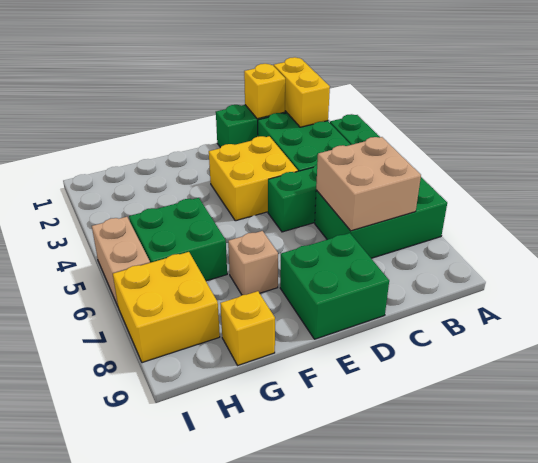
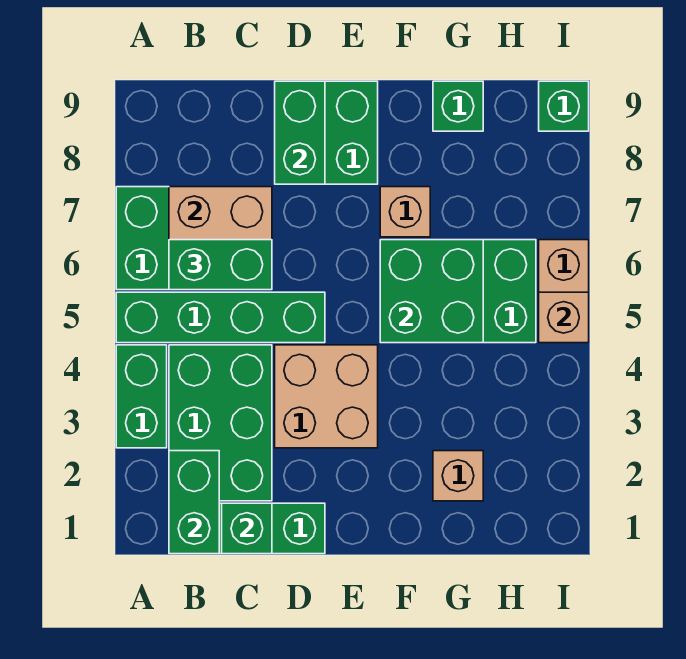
yellow brick B1:B2 level 2 -> green brick B1:B2 level 2
none -> green brick B6:C6 level 3
yellow brick C1 level 2 -> green brick C1 level 2
yellow brick D3:E4 level 1 -> tan brick D3:E4 level 1
none -> green brick D8:D9 level 2
none -> green brick F5:G6 level 2
none -> tan brick G2 level 1
yellow brick G9 level 1 -> green brick G9 level 1
yellow brick H7:I8 level 1 -> none
none -> tan brick I5 level 2
none -> green brick I9 level 1

